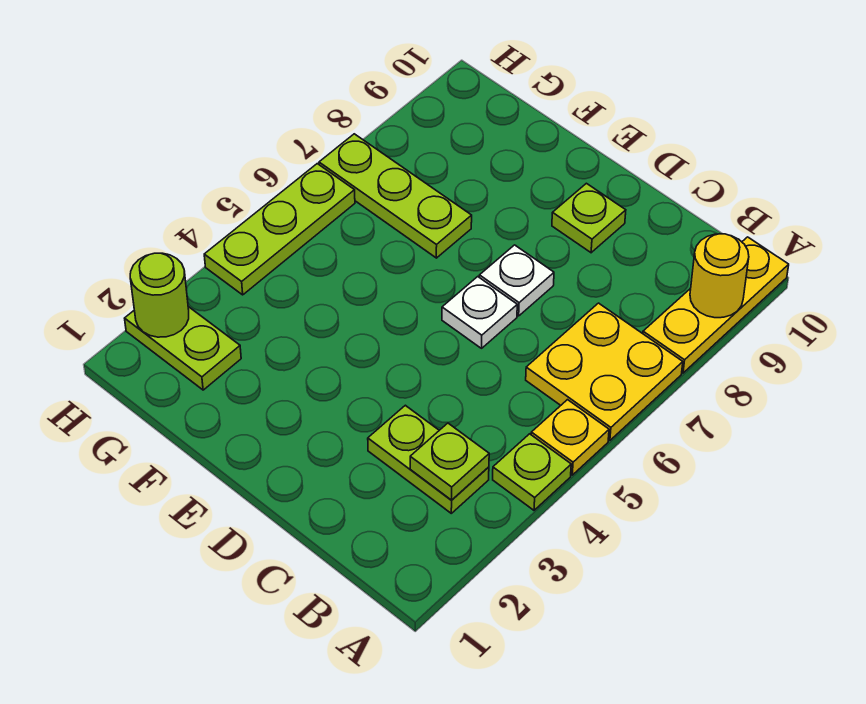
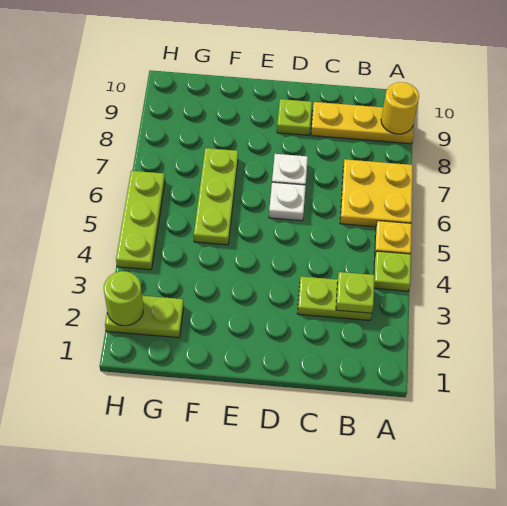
yellow plate A8:A10 level 1 -> yellow plate A9:C9 level 1
lime plate F7:H7 level 1 -> lime plate F5:F7 level 1

